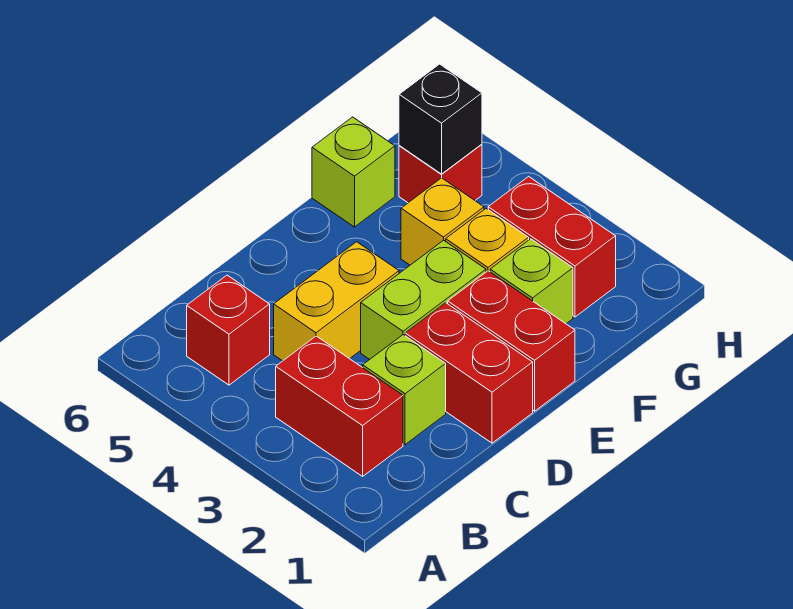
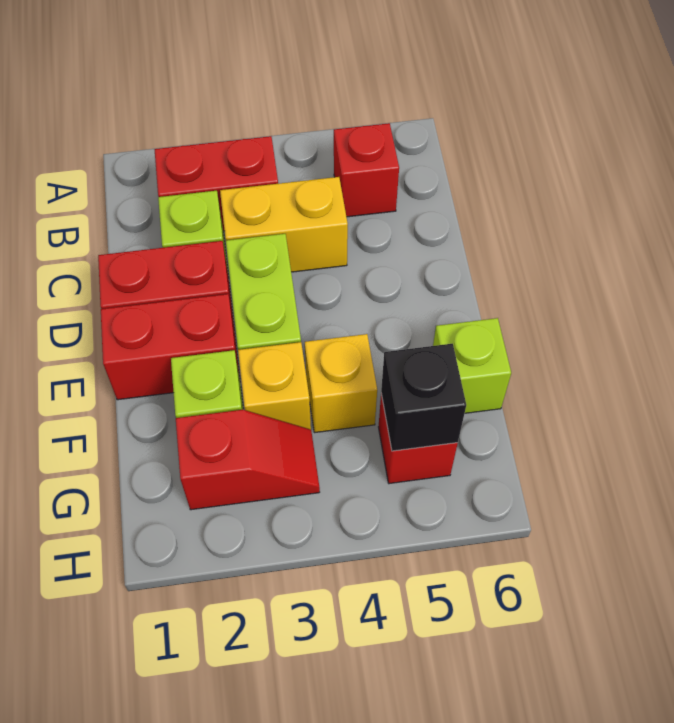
yellow brick C4:D4 level 1 -> yellow brick C3:C4 level 1
red brick G2:G3 level 1 -> red slope G2:G3 level 1 top 2

